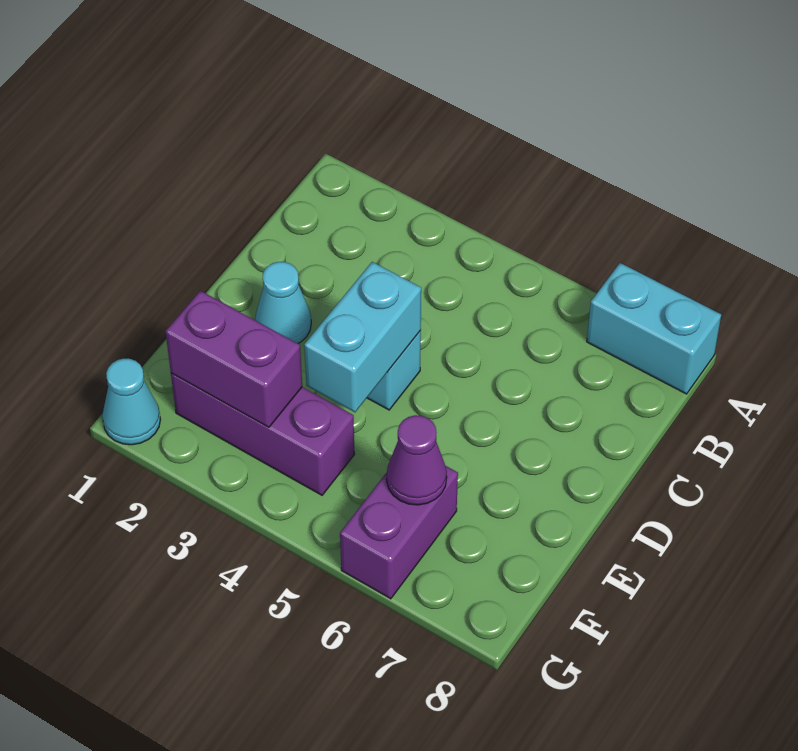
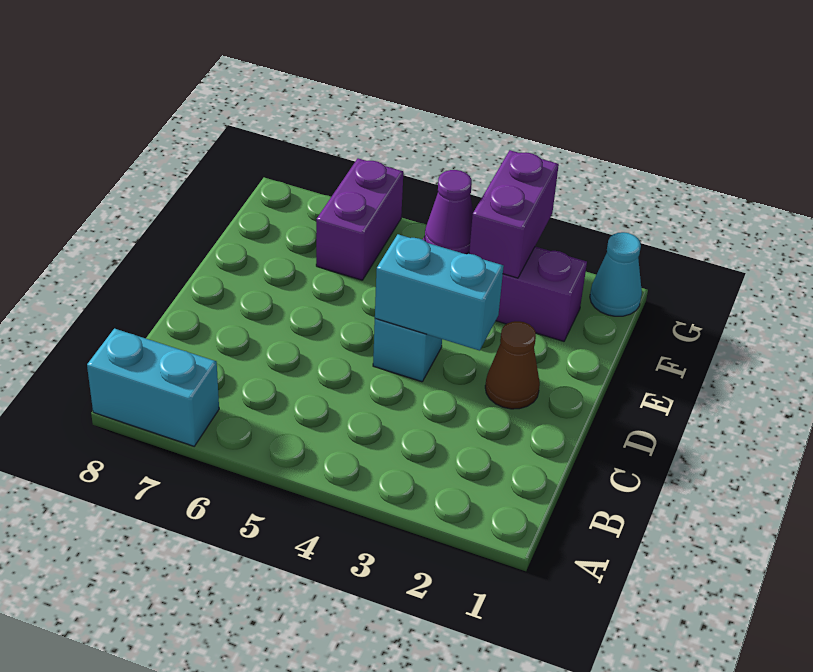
cyan cone D2 level 1 -> brown cone D2 level 1
cyan brick D4:E4 level 2 -> cyan brick D3:D4 level 2
purple brick F2:F3 level 2 -> purple brick F3:G3 level 2
purple cone F6 level 2 -> purple cone F4 level 2

